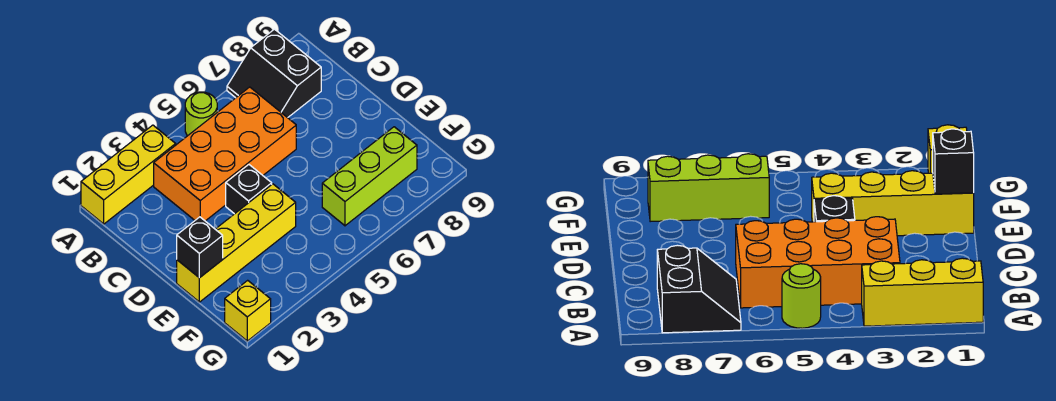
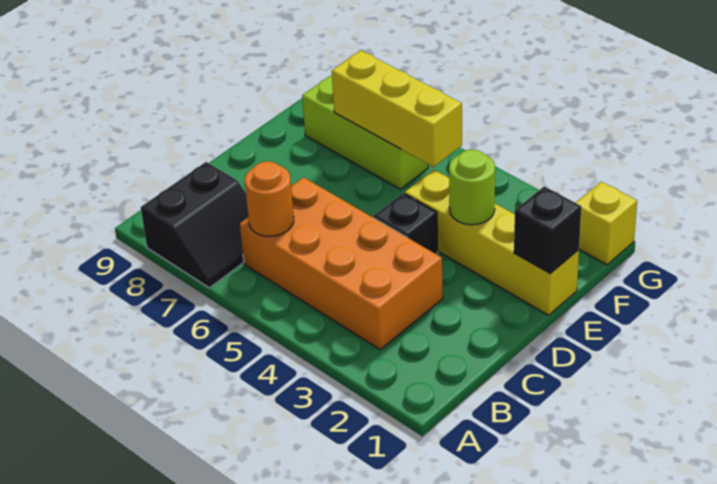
yellow brick A1:A3 level 1 -> yellow brick F5:F7 level 2
lime round brick A5 level 1 -> lime round brick E3 level 2
none -> orange round brick B6 level 2

